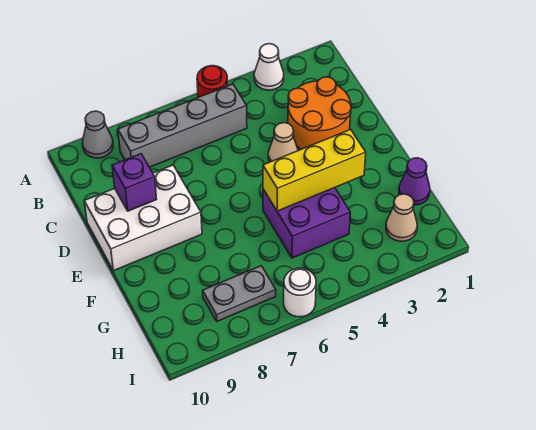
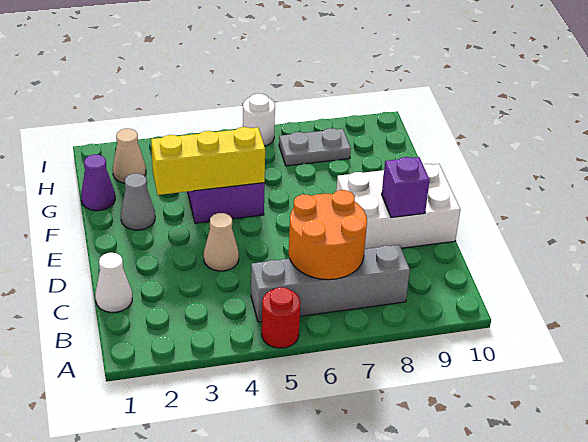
white cone A3 level 1 -> white cone C1 level 1
grey cone A9 level 1 -> grey cone F2 level 1
orange round brick C2:D3 level 1 -> orange round brick B6:C7 level 2

